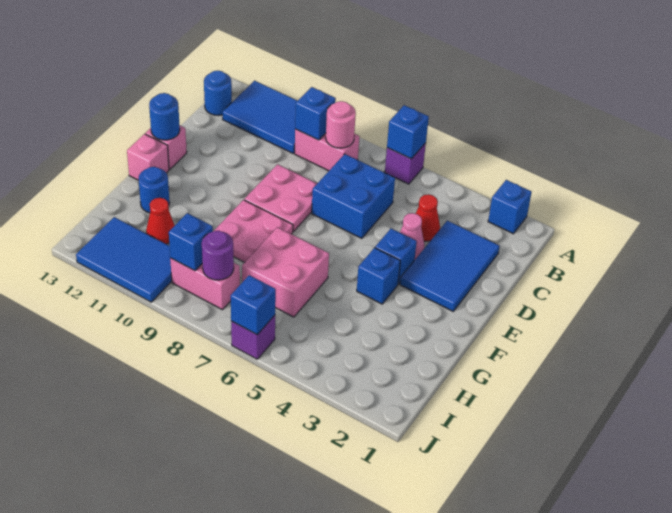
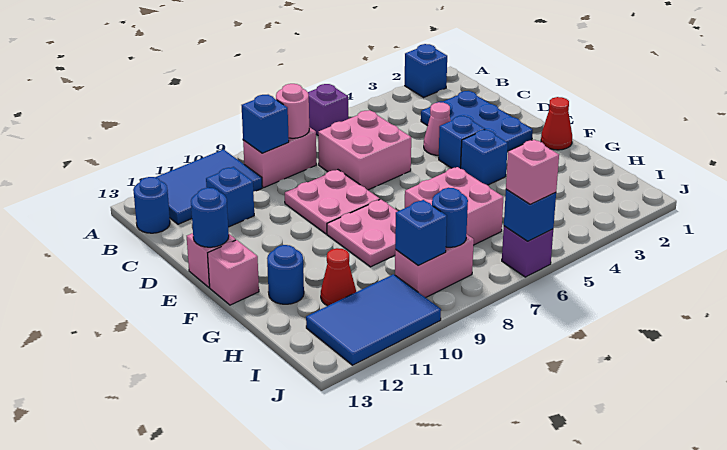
blue brick A6 level 2 -> blue brick C11 level 1
blue tile C2:E3 level 1 -> blue plate C2:E3 level 1
red cone C4 level 1 -> red cone F1 level 1
blue brick C6:D7 level 1 -> pink brick C6:D7 level 1
purple round brick I8 level 2 -> blue round brick I8 level 2
none -> pink brick J6 level 3

